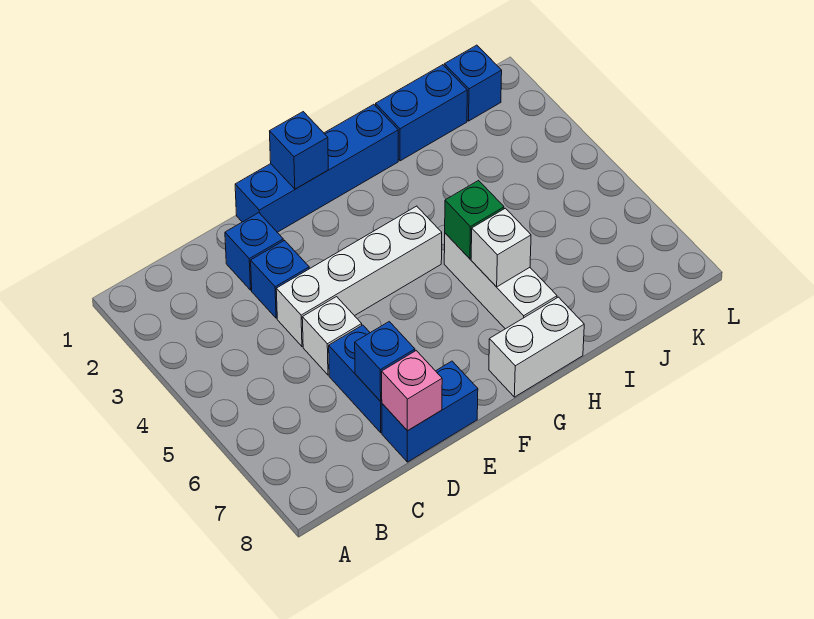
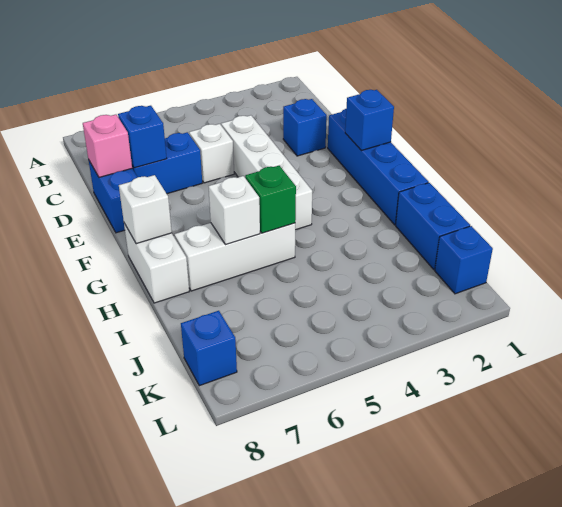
blue brick D3 level 1 -> blue brick K8 level 1
none -> white brick G8 level 2

